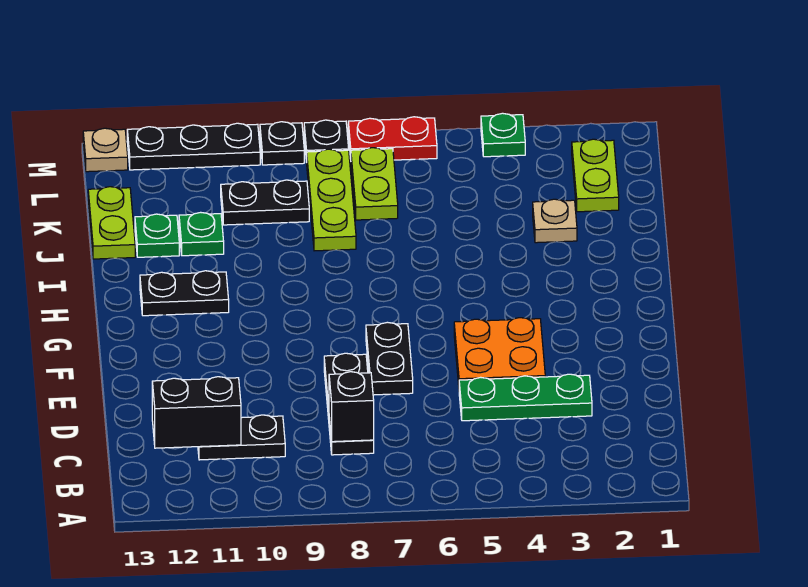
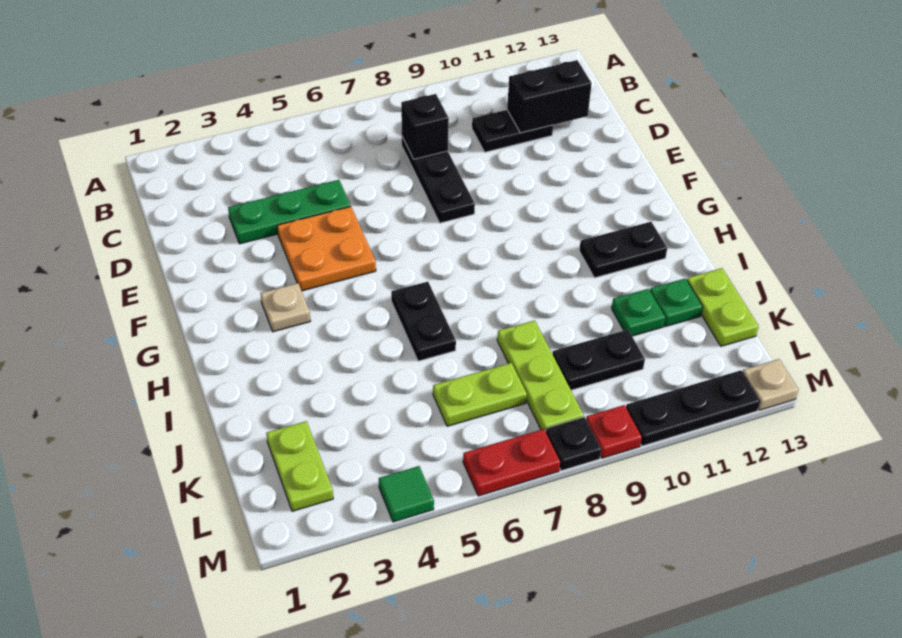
black plate E7:F7 level 1 -> black plate H6:I6 level 1
tan plate J3 level 1 -> tan plate G3 level 1
lime plate K7:L7 level 1 -> lime plate K6:K7 level 1
green plate M4 level 1 -> green tile M4 level 1
black plate M9 level 1 -> red plate M9 level 1

